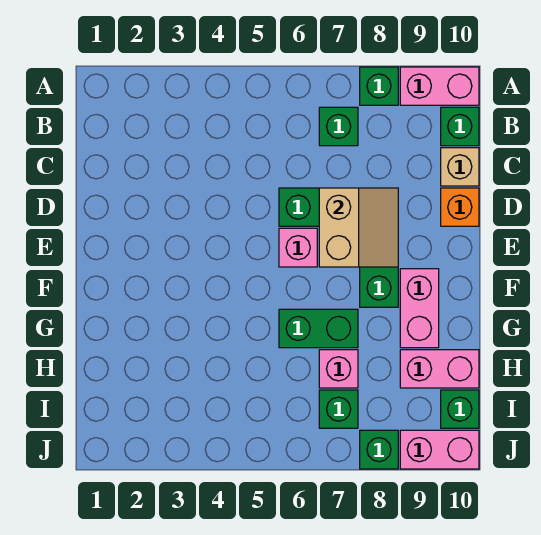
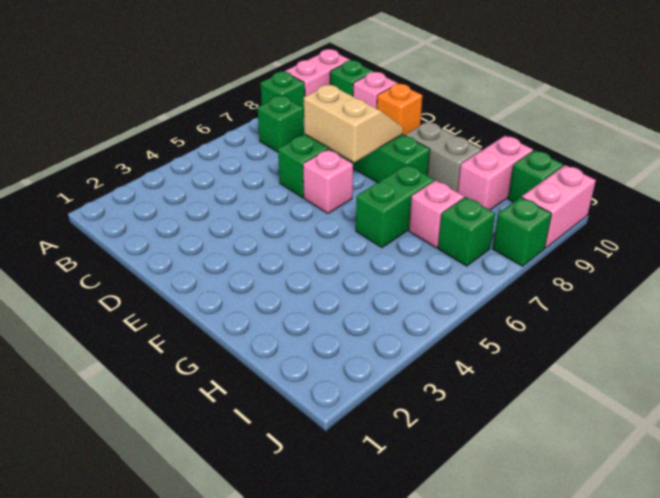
tan brick C10 level 1 -> pink brick C10 level 1
pink brick F9:G9 level 1 -> grey brick F9:G9 level 1

